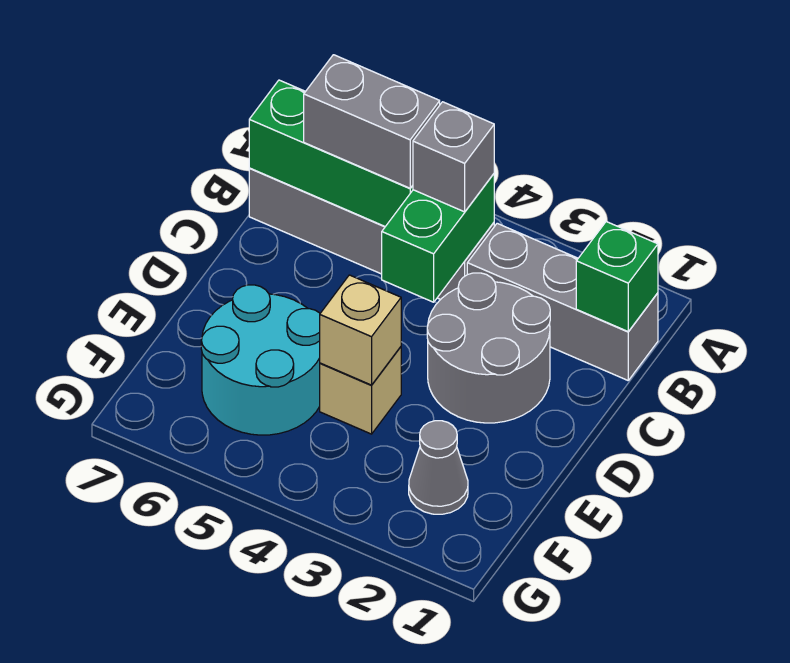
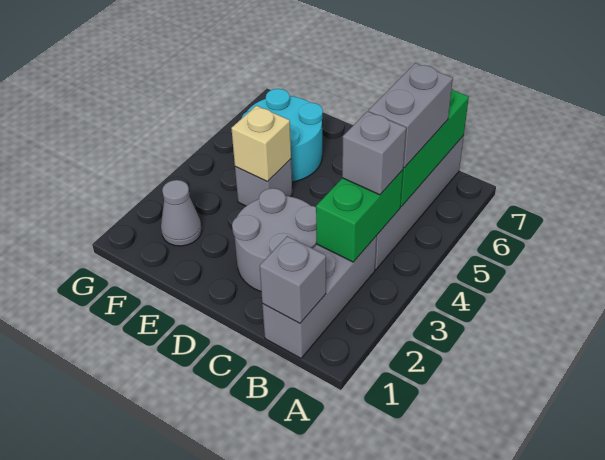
green brick B1 level 2 -> grey brick B1 level 2
green brick B4:C4 level 2 -> green brick B3:B4 level 2
tan brick E4 level 1 -> grey brick E4 level 1

